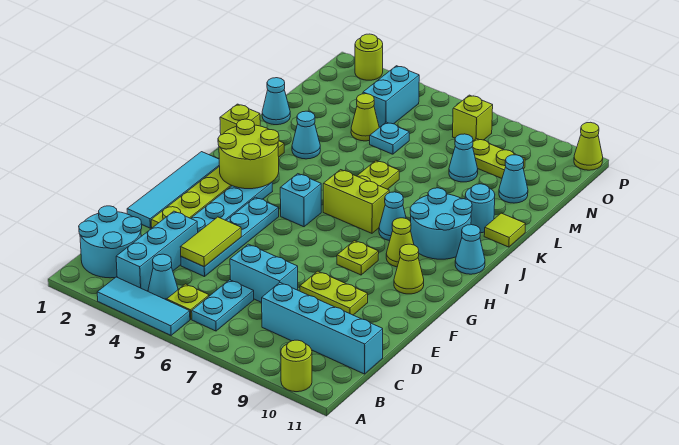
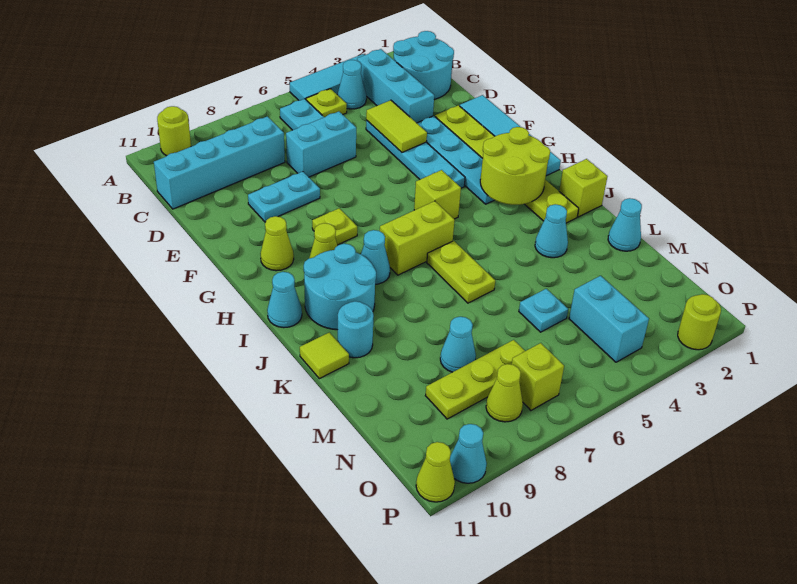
lime plate E8:E9 level 1 -> cyan plate E8:E9 level 1
cyan brick H5 level 1 -> lime brick H5 level 1
lime cone M4 level 1 -> lime cone O8 level 1
cyan cone M10 level 1 -> cyan cone P10 level 1
lime plate N8:N9 level 1 -> lime plate N7:N9 level 1

